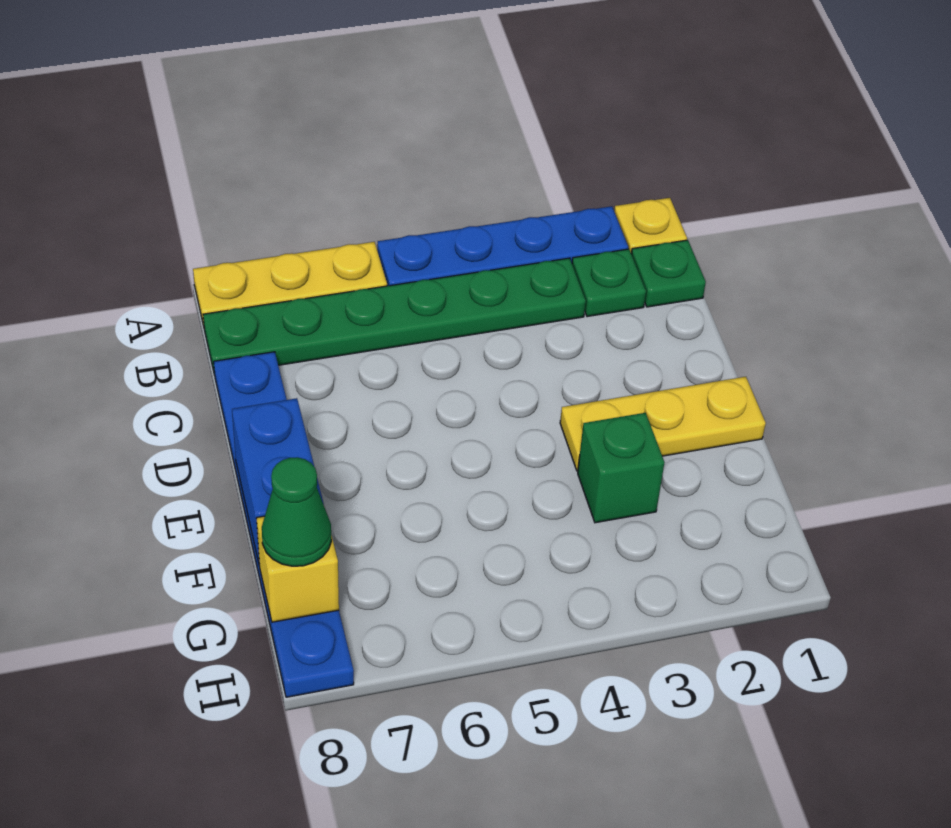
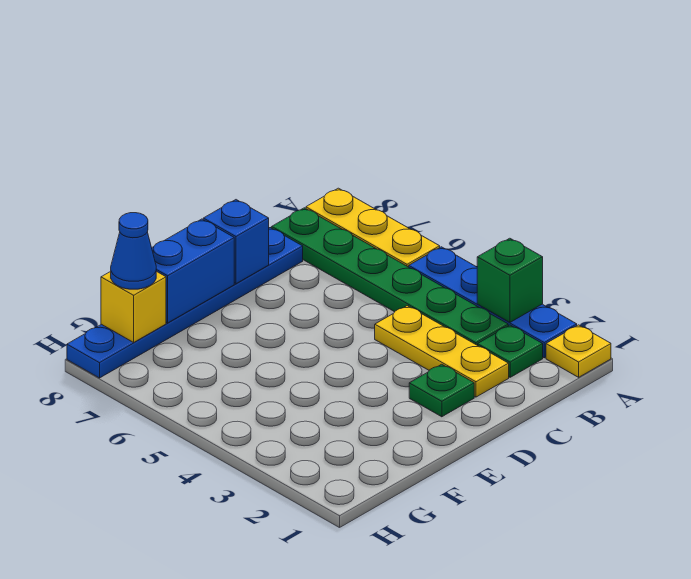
green plate B1 level 1 -> green plate D2 level 1
none -> blue brick D8 level 2
yellow plate E1:E3 level 1 -> yellow plate C2:C4 level 1
green brick F3 level 1 -> green brick A3 level 2
green cone G8 level 3 -> blue cone G8 level 3

